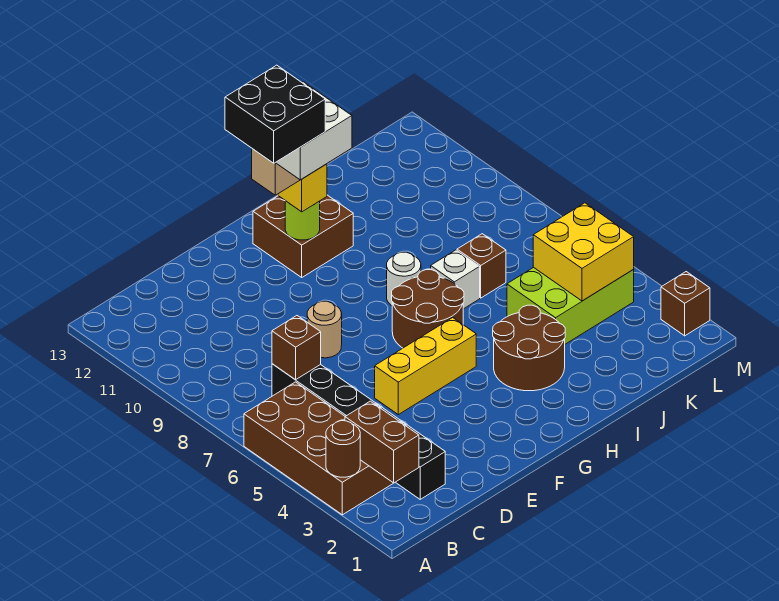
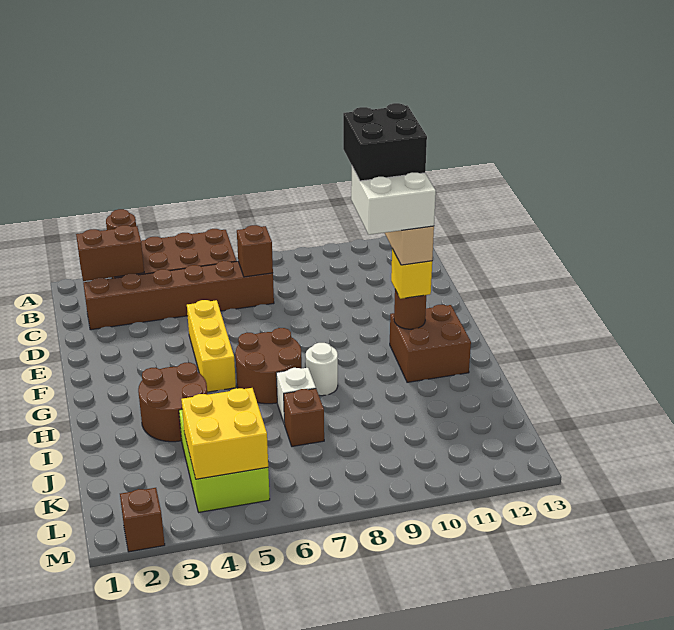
black brick C2:C7 level 1 -> brown brick C2:C7 level 1
tan round brick E8 level 1 -> none
lime round brick G11 level 2 -> brown round brick G11 level 2

